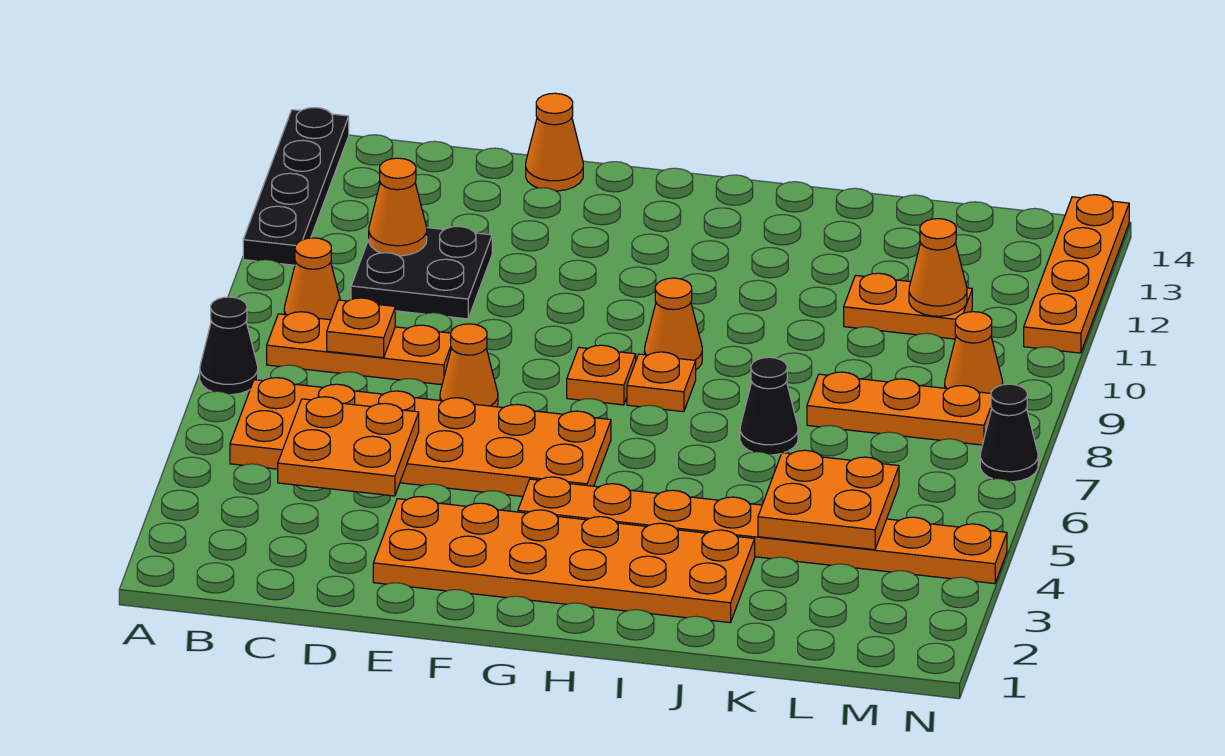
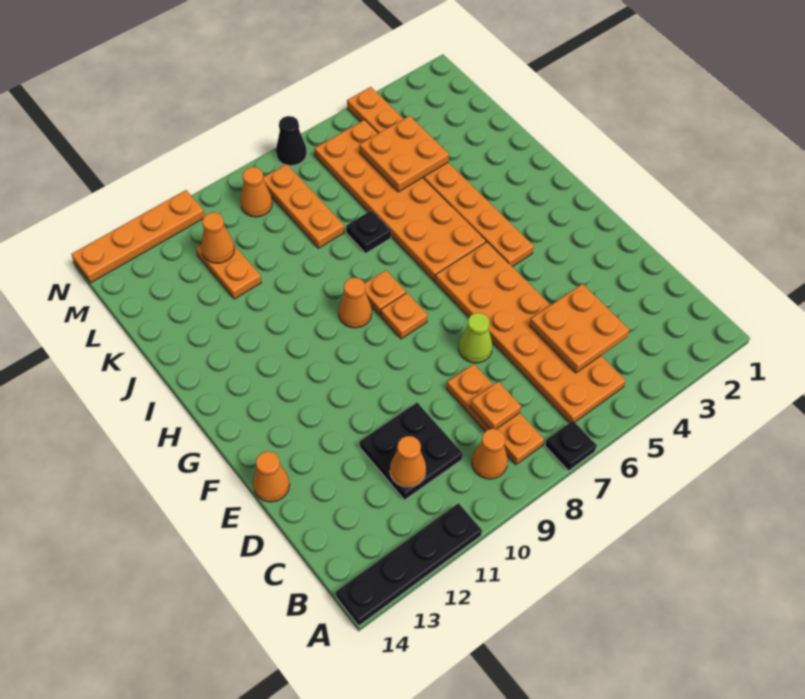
black cone A7 level 1 -> black plate A7 level 1
orange plate E2:J3 level 1 -> orange plate H5:M6 level 1
orange cone E7 level 1 -> lime cone E7 level 1
black cone J7 level 1 -> black plate J7 level 1

